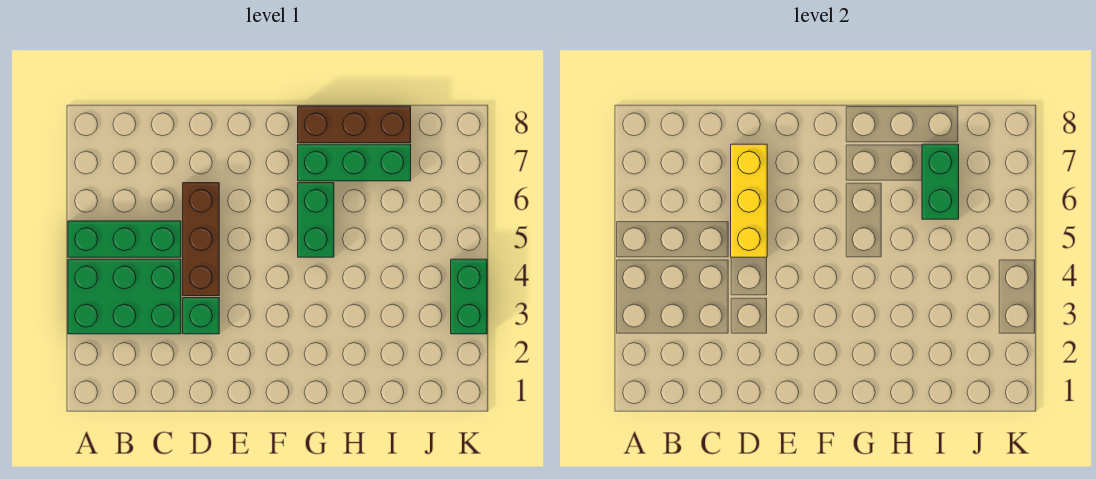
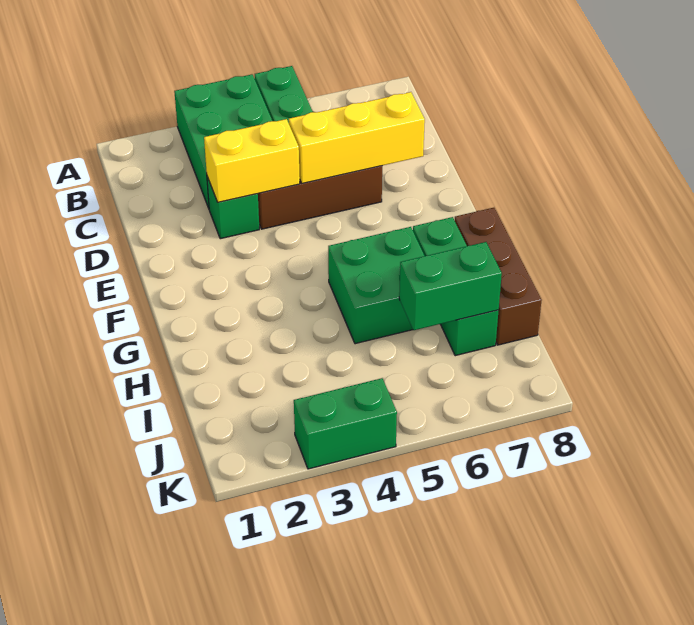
none -> yellow brick D3:D4 level 2
green brick G5:G6 level 1 -> green brick G5:H6 level 1

